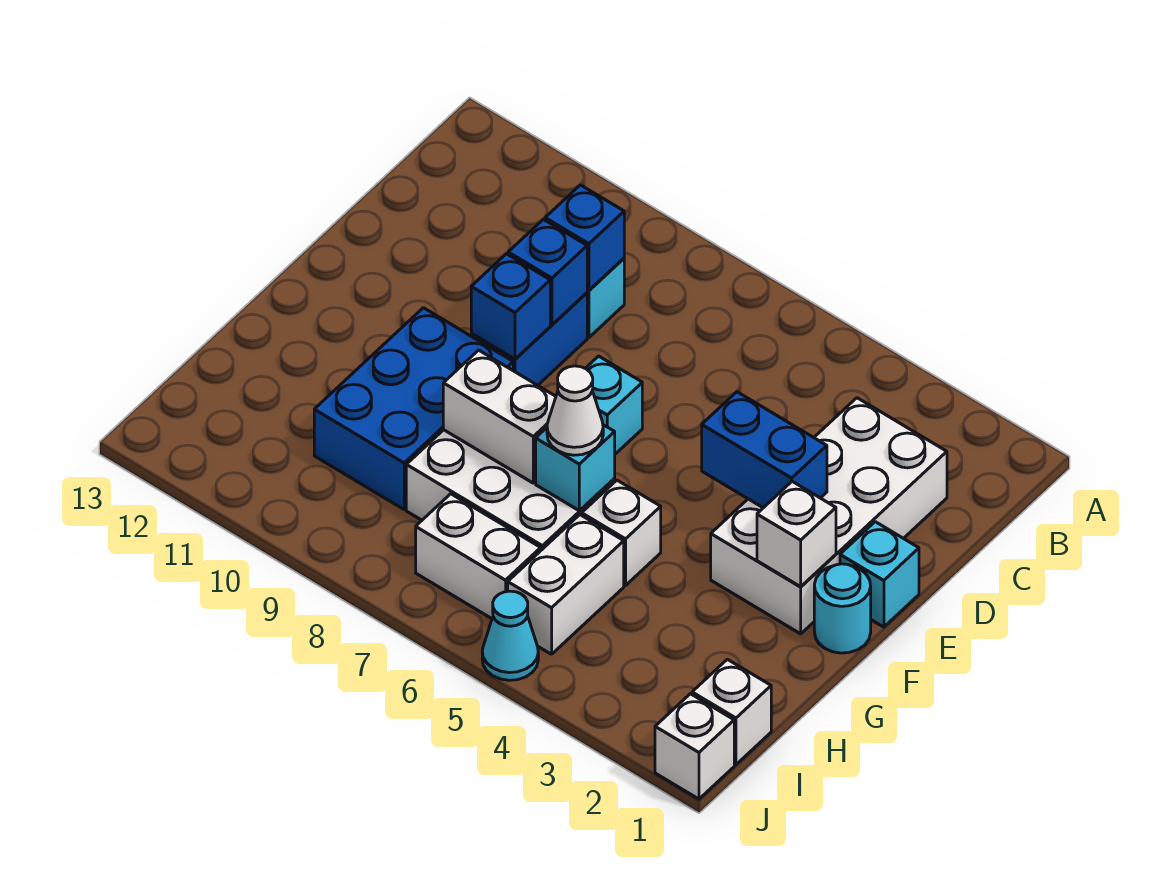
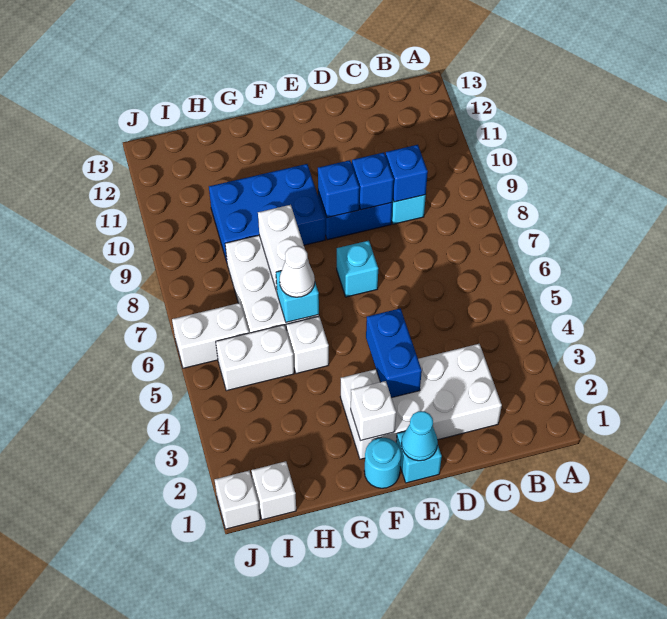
white brick I6:I7 level 1 -> white brick I6:J6 level 1
cyan cone J5 level 1 -> cyan cone E1 level 2

